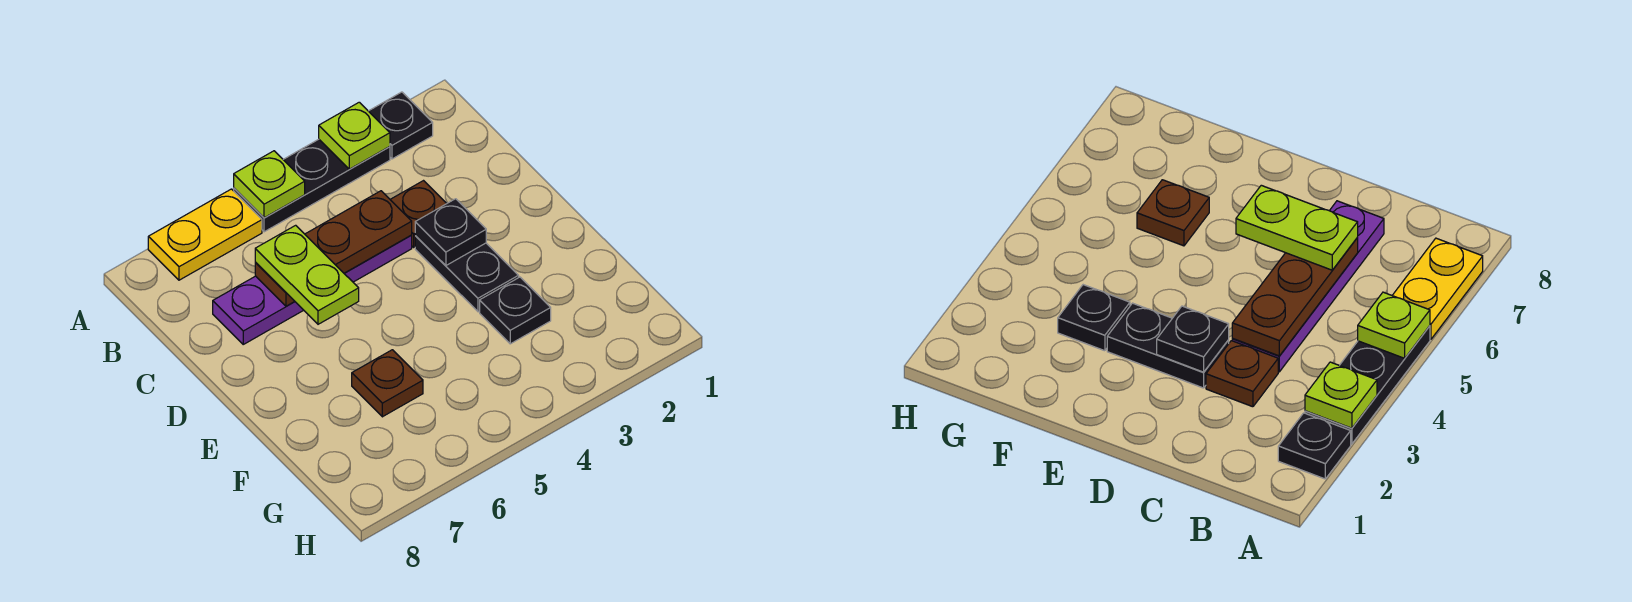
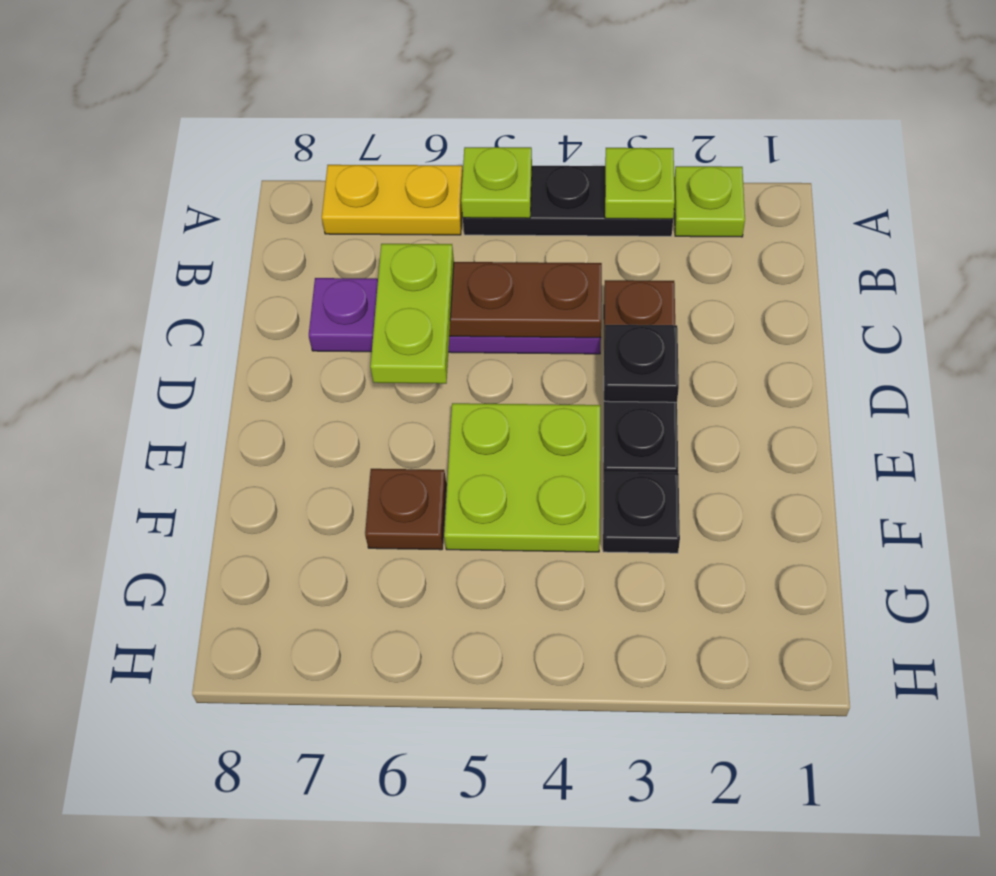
black plate A2 level 1 -> lime plate A2 level 1
none -> lime plate E4:F5 level 1

